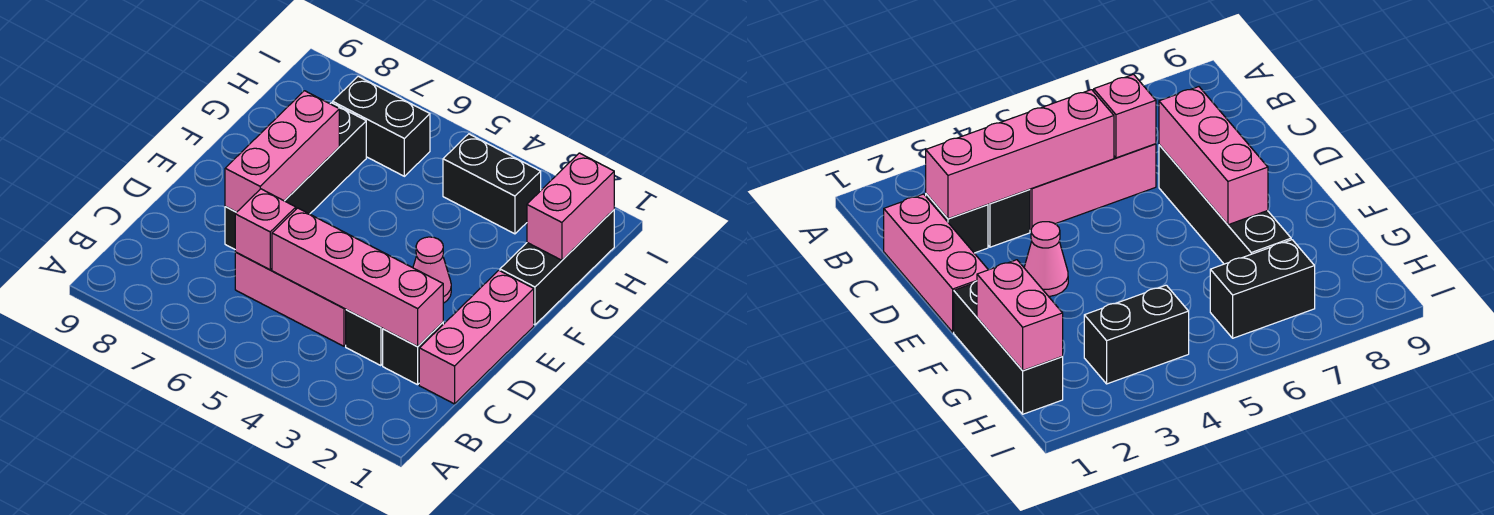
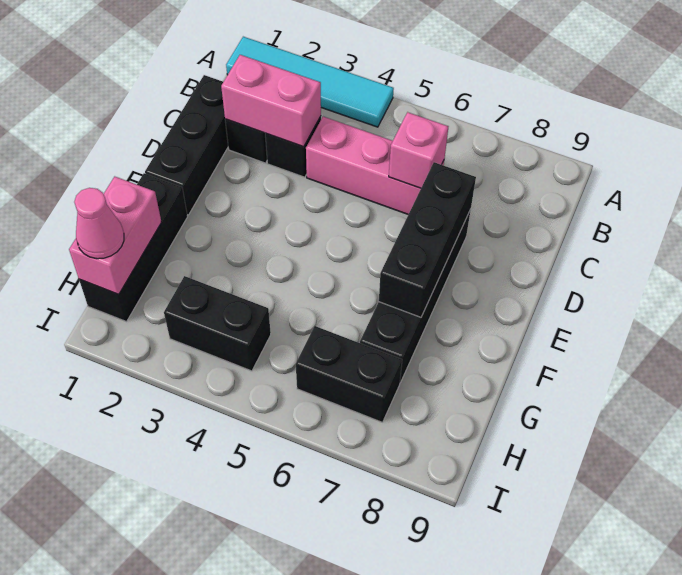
none -> cyan tile A1:A4 level 1
pink brick C1:E1 level 1 -> black brick C1:E1 level 1
pink brick C2:C5 level 2 -> pink brick C2:C3 level 2
pink brick D7:F7 level 2 -> black brick D7:F7 level 2
pink cone E3 level 1 -> pink cone H1 level 3

